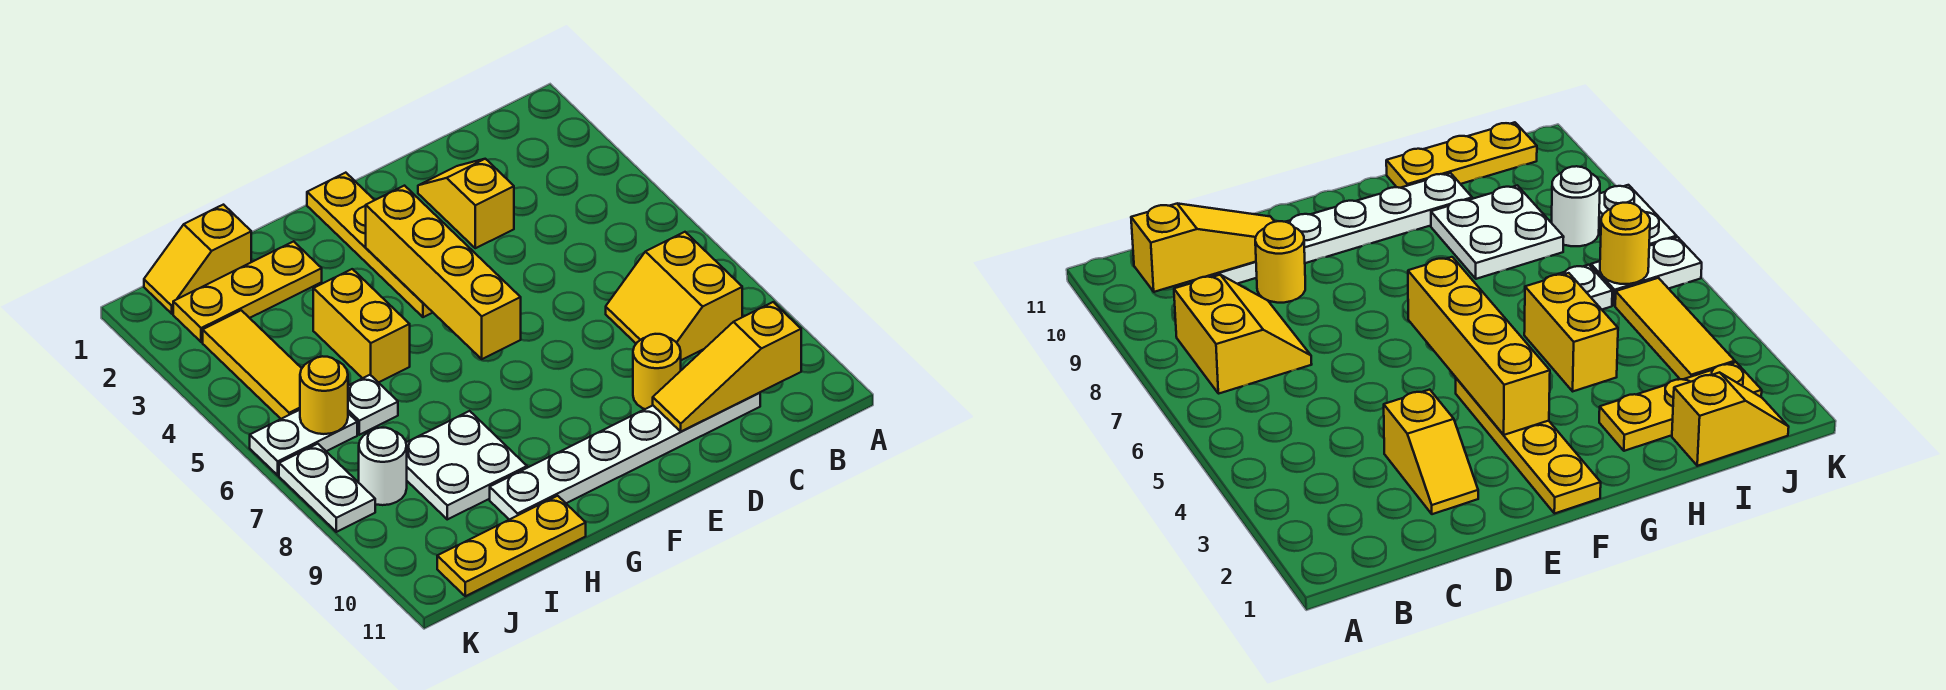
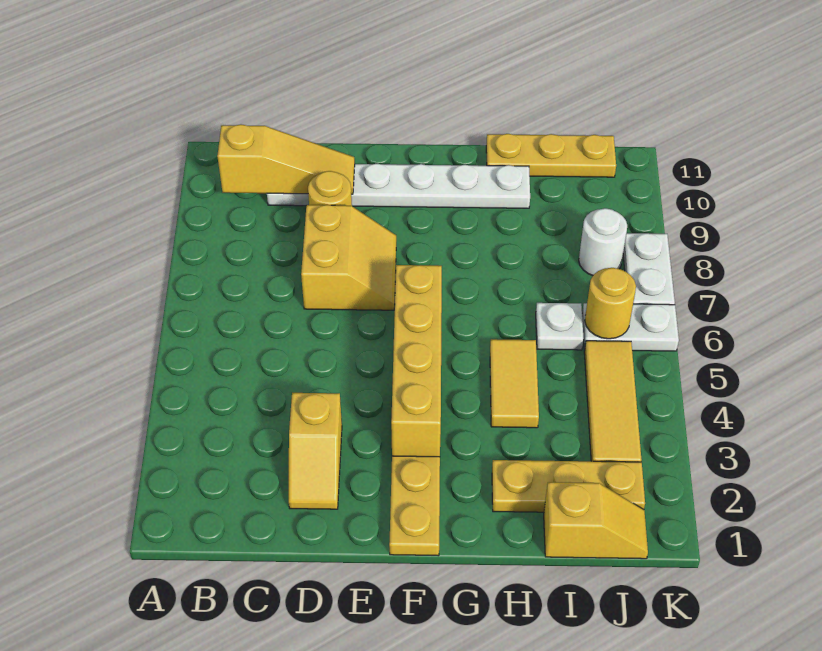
yellow slope B7:C8 level 1 top B -> yellow slope D7:E8 level 1 top D
yellow brick H4:H5 level 1 -> yellow tile H4:H5 level 1
white plate H8:I9 level 1 -> none

